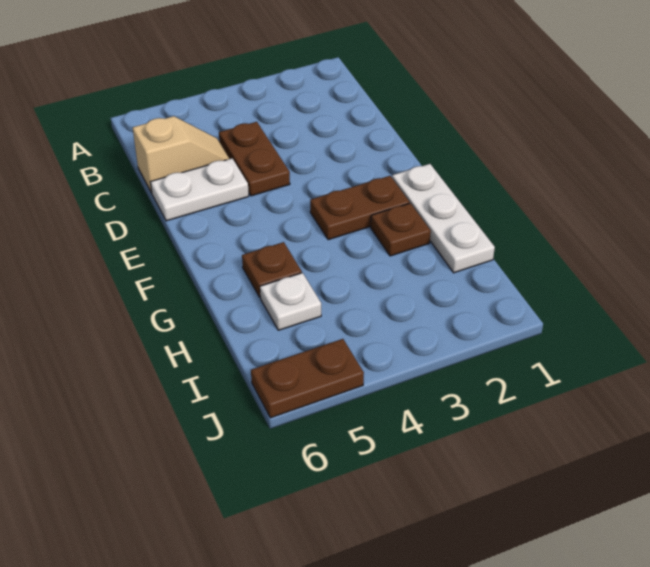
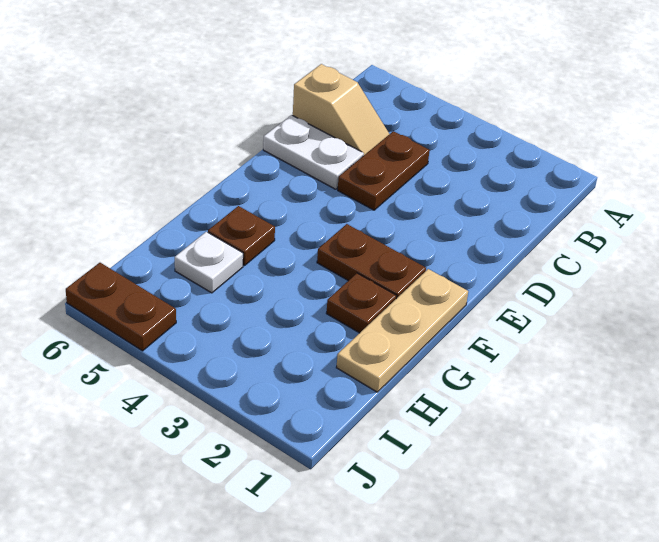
white plate F1:H1 level 1 -> tan plate F1:H1 level 1

